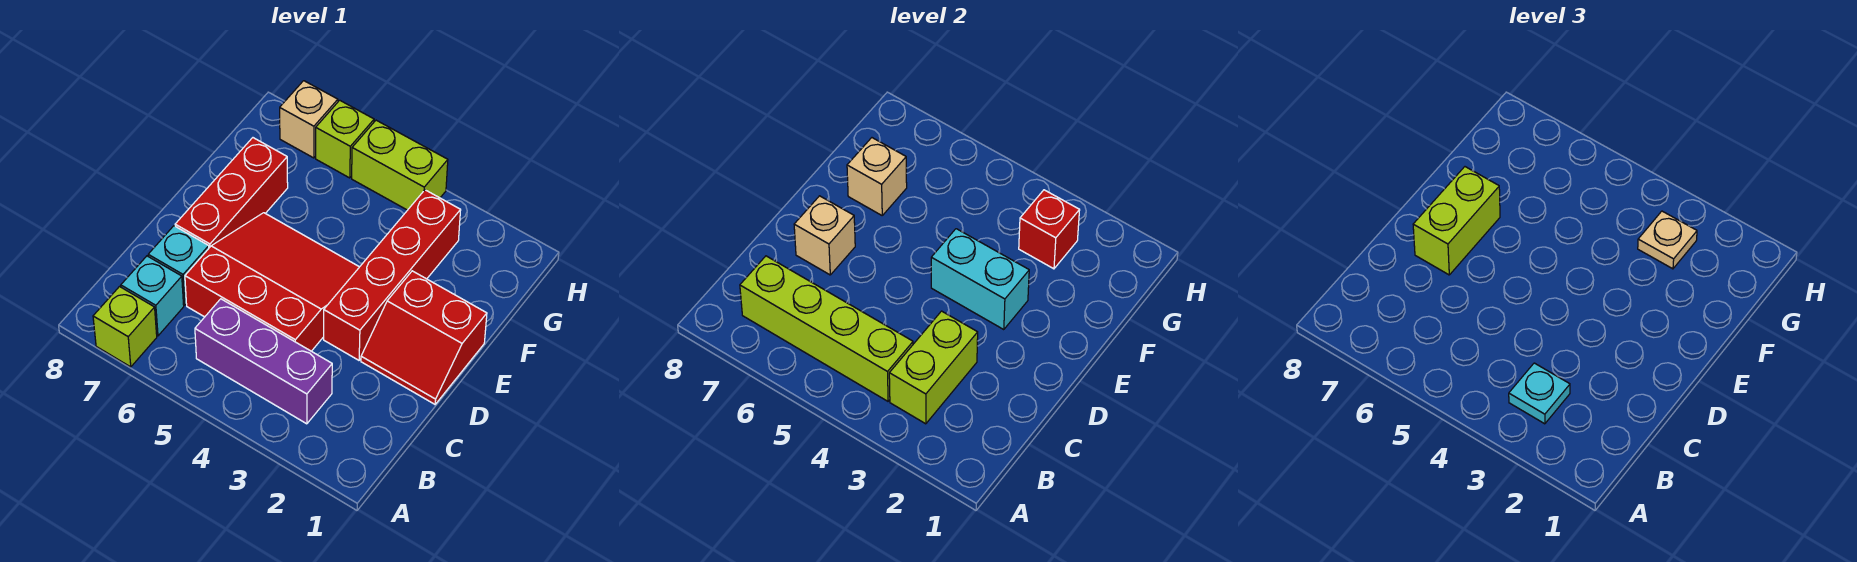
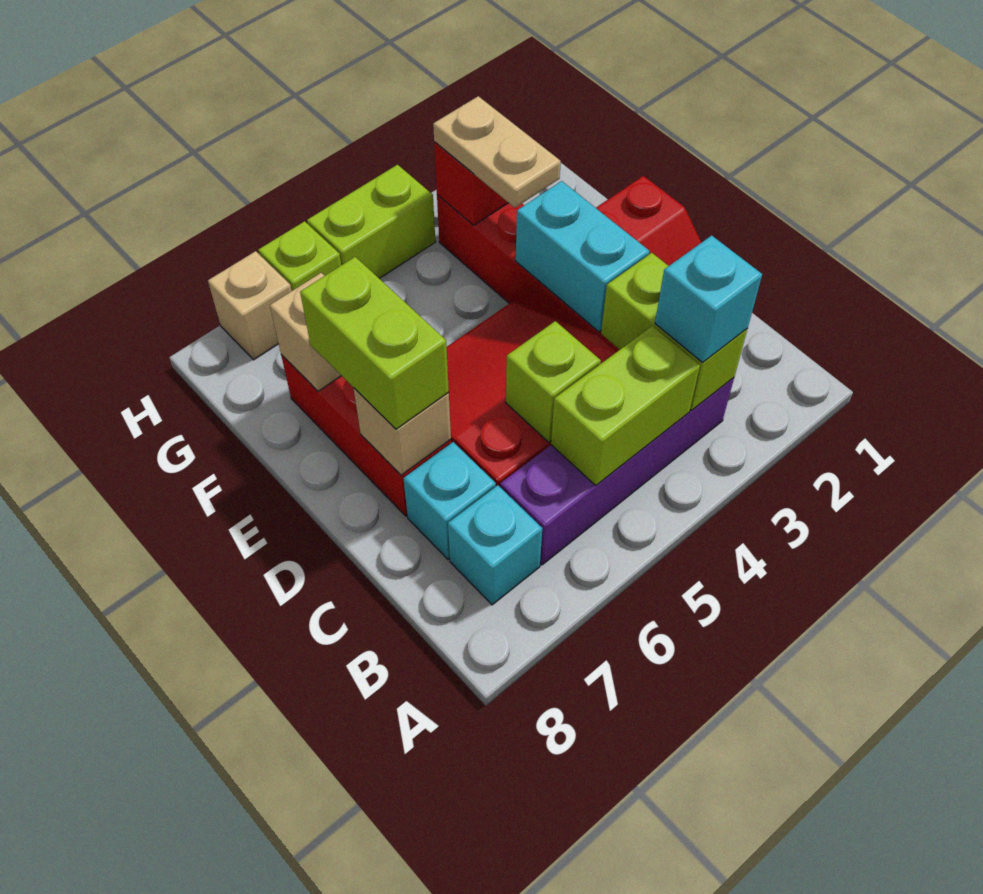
lime brick A7 level 1 -> lime brick C5 level 2
purple brick B3:B5 level 1 -> purple brick B3:B6 level 1
cyan plate B3 level 3 -> cyan brick B3 level 3
lime brick B4:B7 level 2 -> lime brick B4:B5 level 2
cyan brick E3:E4 level 2 -> cyan brick D3:E3 level 2
tan plate G3 level 3 -> tan plate F3:G3 level 3

